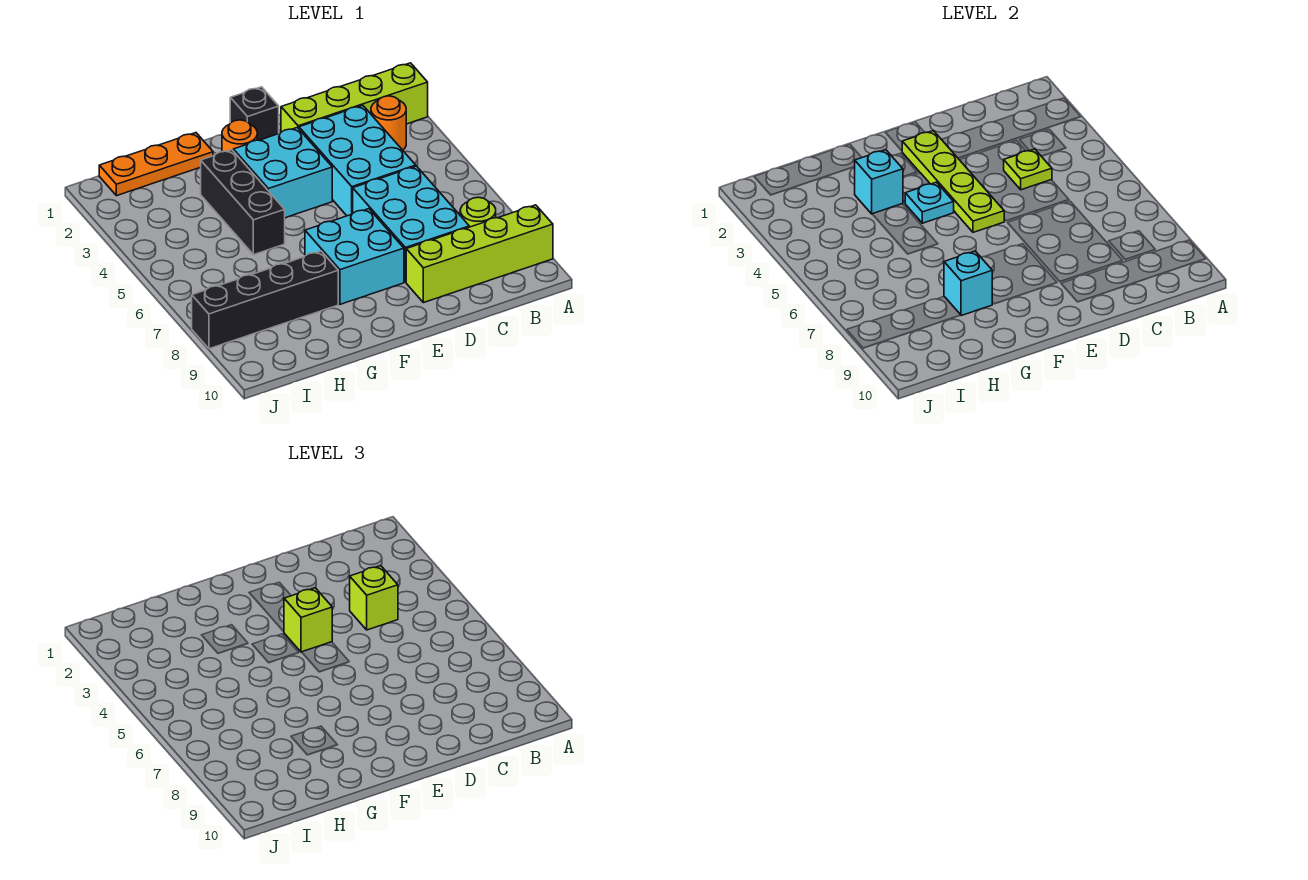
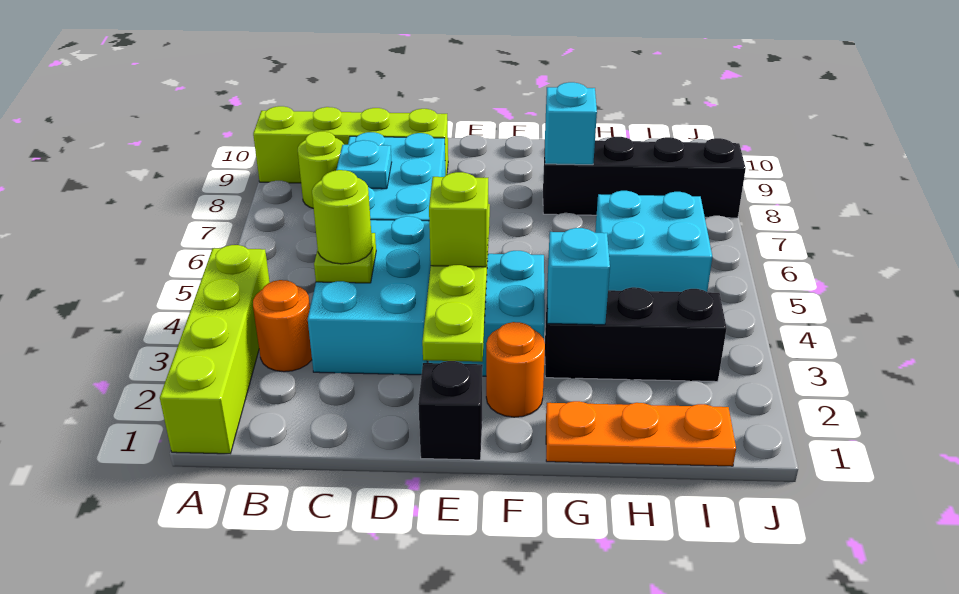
lime brick A2:D2 level 1 -> lime brick A1:A4 level 1
lime brick C4 level 3 -> lime round brick C4 level 3
cyan brick E7:F8 level 1 -> cyan brick H5:I6 level 1
cyan plate F4 level 2 -> cyan plate C7 level 2
black brick G3:G5 level 1 -> black brick G3:I3 level 1

